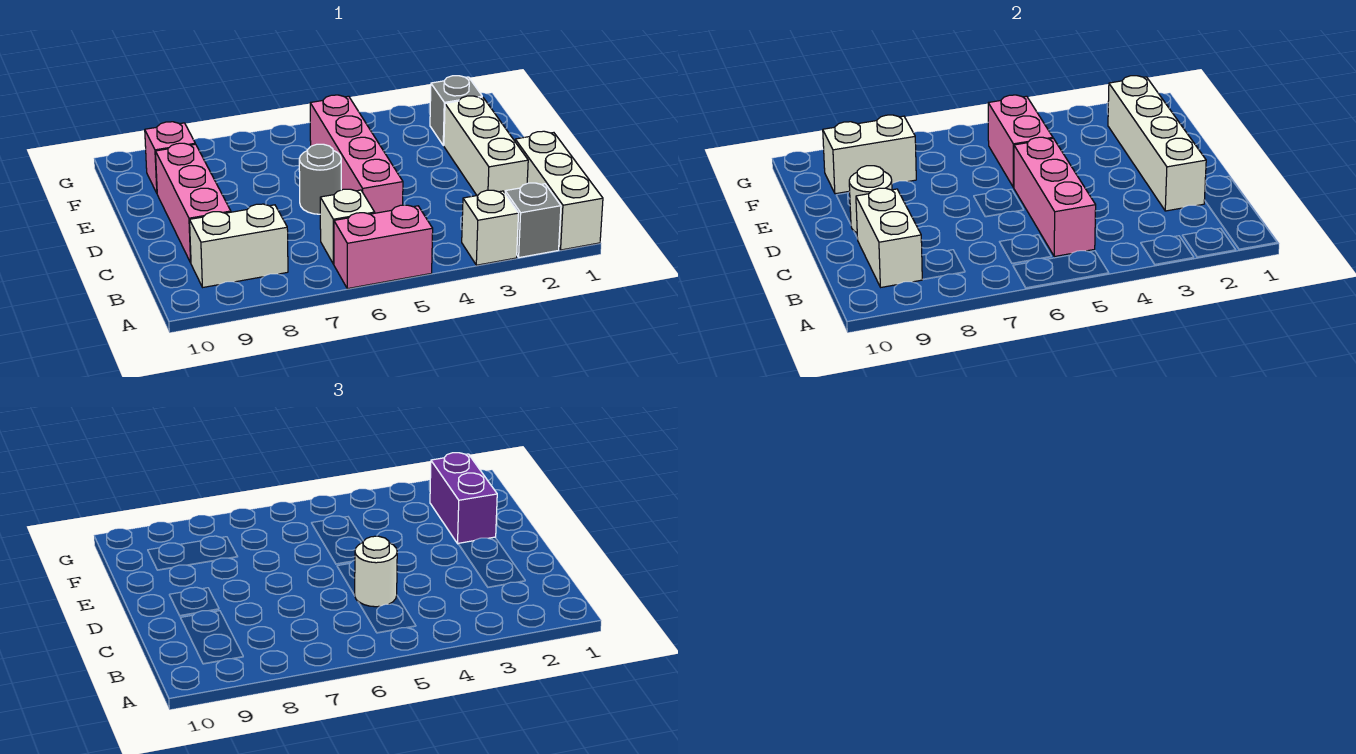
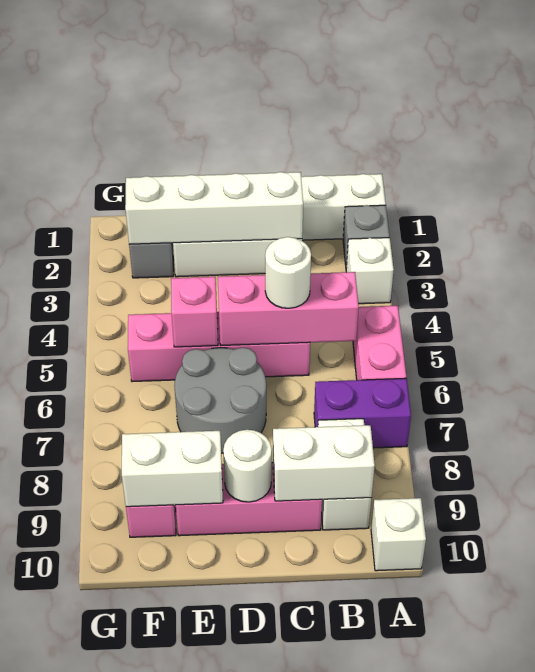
white brick B6 level 1 -> white brick A10 level 1
grey round brick D6 level 1 -> grey round brick D6:E7 level 1
purple brick E2:F2 level 3 -> purple brick A7:B7 level 1
pink brick E5:F5 level 2 -> pink brick E5 level 2
white brick F8:F9 level 2 -> white brick E9:F9 level 2

